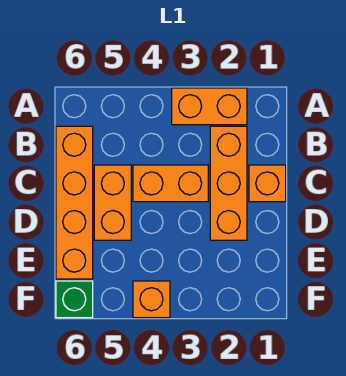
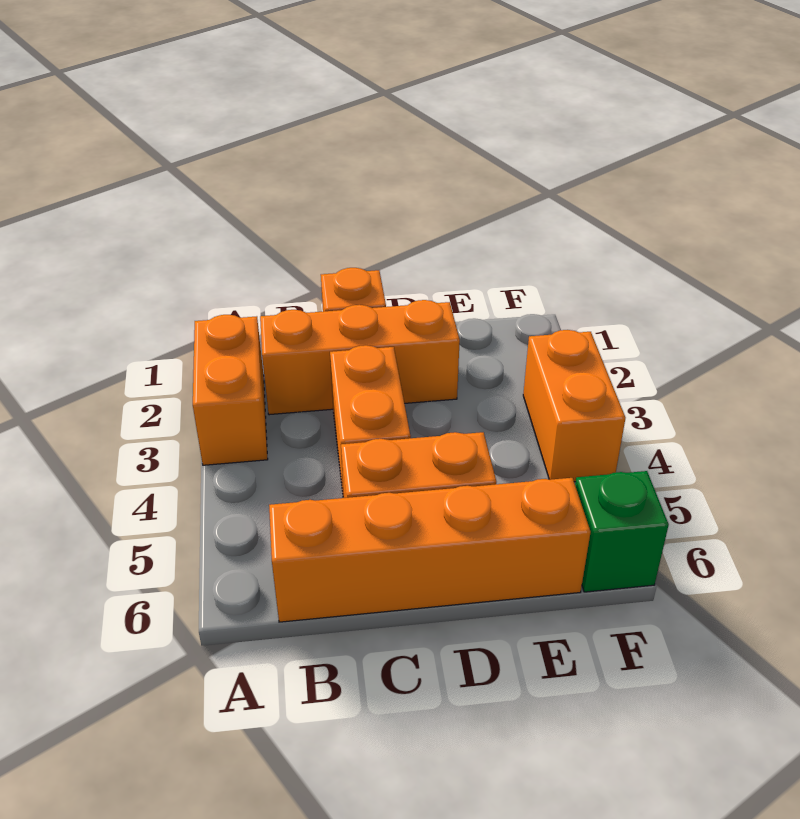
orange brick F4 level 1 -> orange brick F3:F4 level 1

